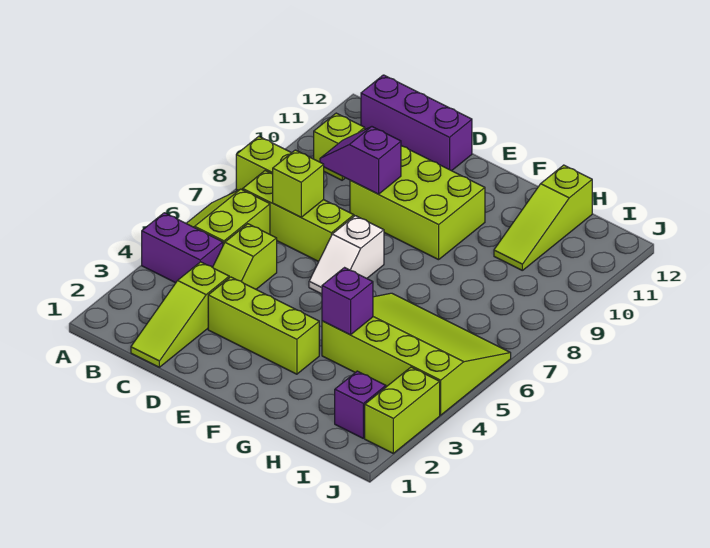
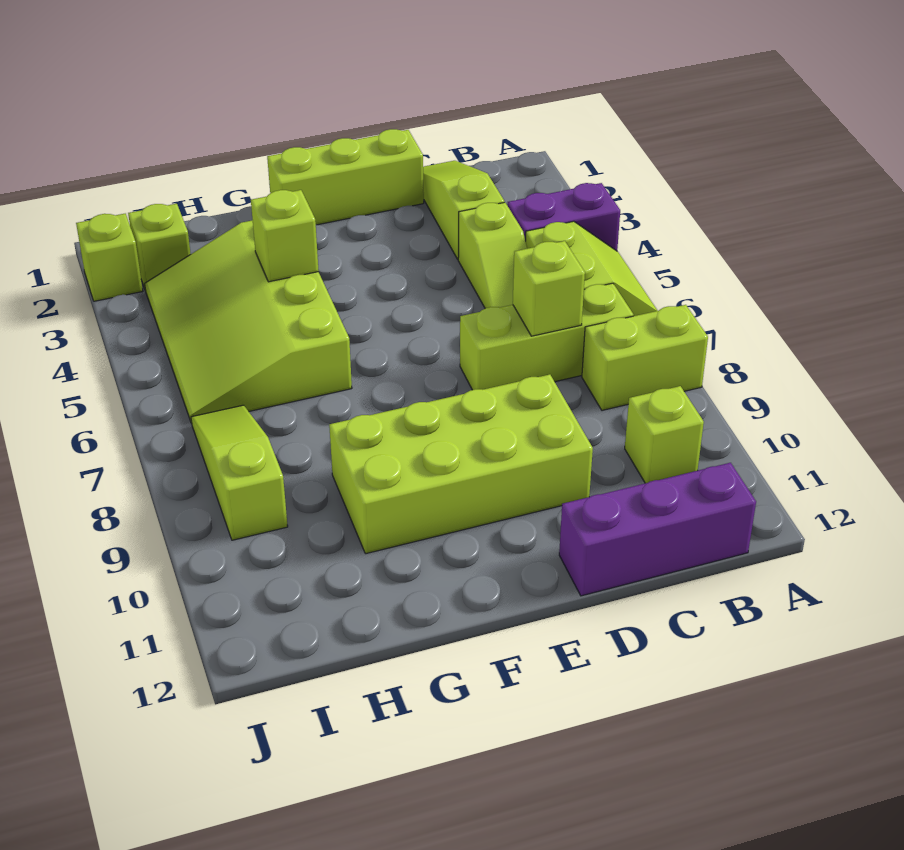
lime slope C4:C5 level 1 top 5 -> lime slope C4:C5 level 1 top 4
purple slope C9:D9 level 2 top D -> none
lime brick D3:F3 level 1 -> lime brick D1:F1 level 1
lime brick D9:F10 level 1 -> lime brick D9:G10 level 1
white slope E6:E7 level 1 top 7 -> none
lime slope G4:J6 level 1 top 4 -> lime slope G3:I6 level 1 top G
purple brick G4 level 2 -> lime brick G4 level 2
lime slope H10:H12 level 1 top 12 -> lime slope I7:I9 level 1 top 9
purple brick I2 level 1 -> lime brick I2 level 1
lime brick J2:J3 level 1 -> lime brick J2 level 1

